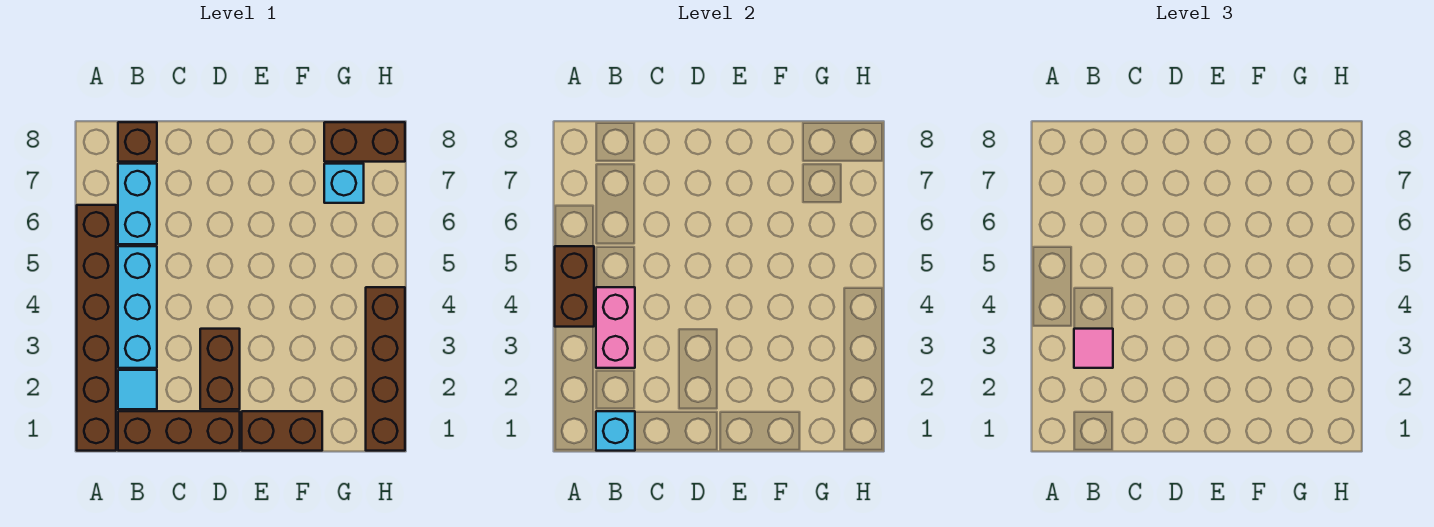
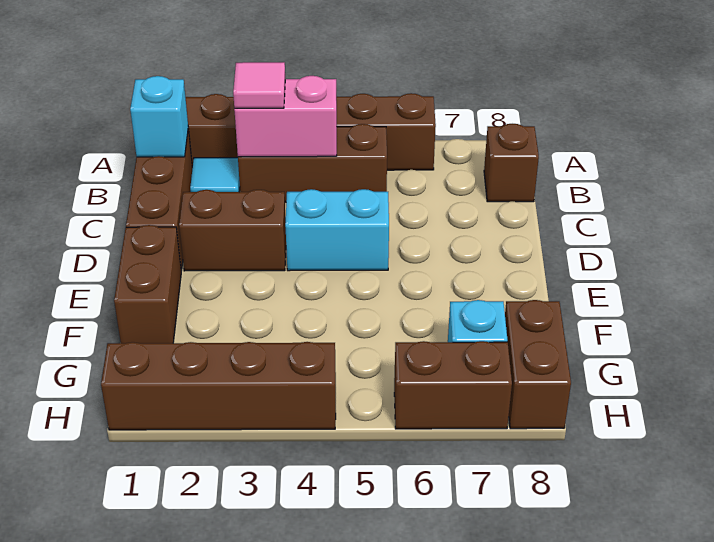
brown brick A4:A5 level 2 -> brown brick H6:H7 level 1
cyan brick B3:B5 level 1 -> brown brick B3:B5 level 1
cyan brick B6:B7 level 1 -> cyan brick D4:D5 level 1

